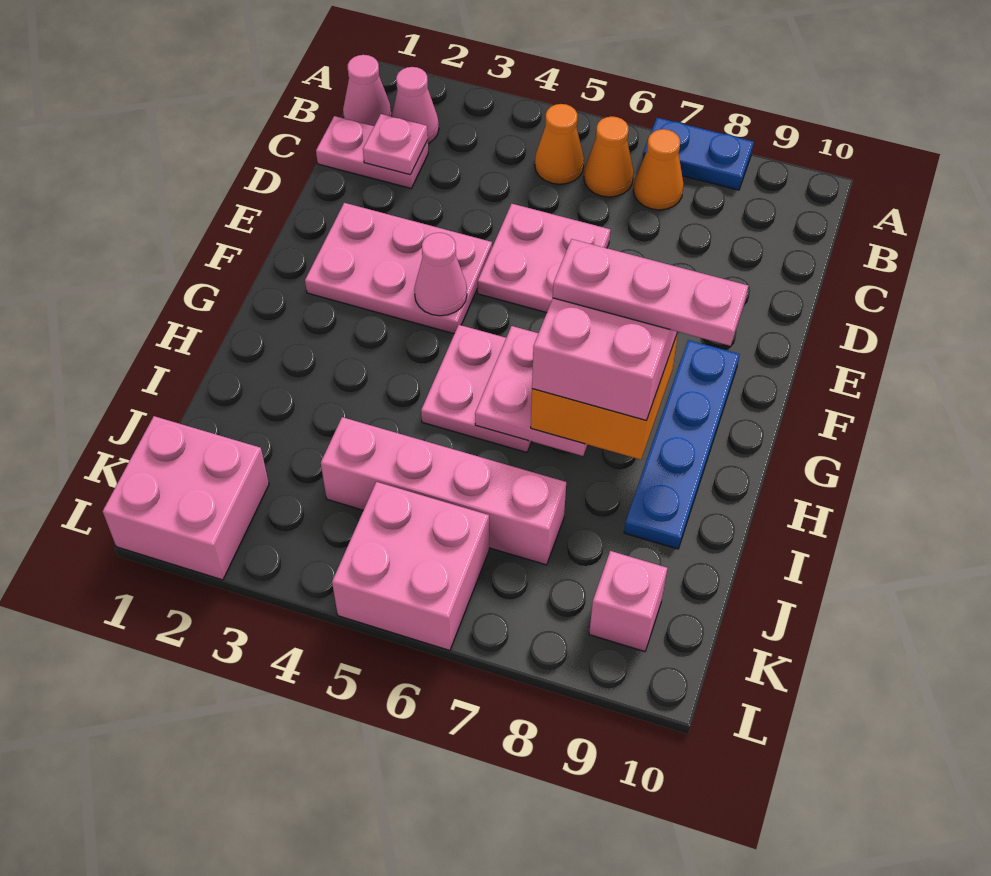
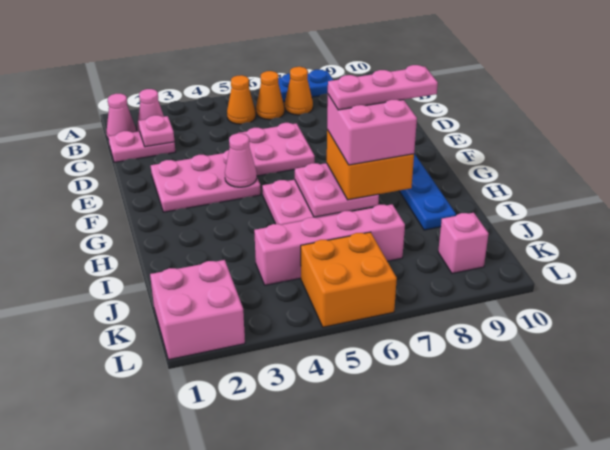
pink brick K5:L6 level 1 -> orange brick K5:L6 level 1

